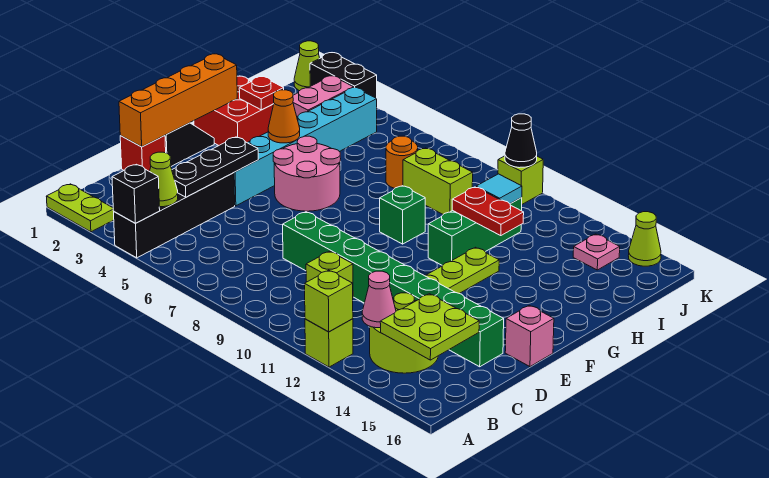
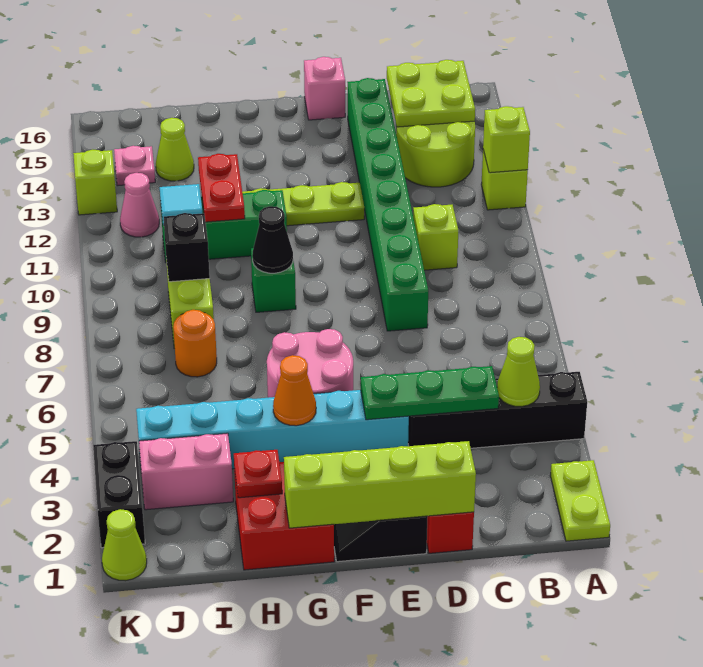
black brick A4 level 2 -> black brick I9 level 2
pink cone B13 level 2 -> pink cone J12 level 1
black plate C4:E4 level 2 -> green plate C4:E4 level 2
orange brick D1:G1 level 2 -> lime brick D1:G1 level 2
lime brick K10 level 1 -> lime brick K13 level 1
black cone K10 level 2 -> black cone G9 level 2
lime cone K15 level 1 -> lime cone I14 level 1

